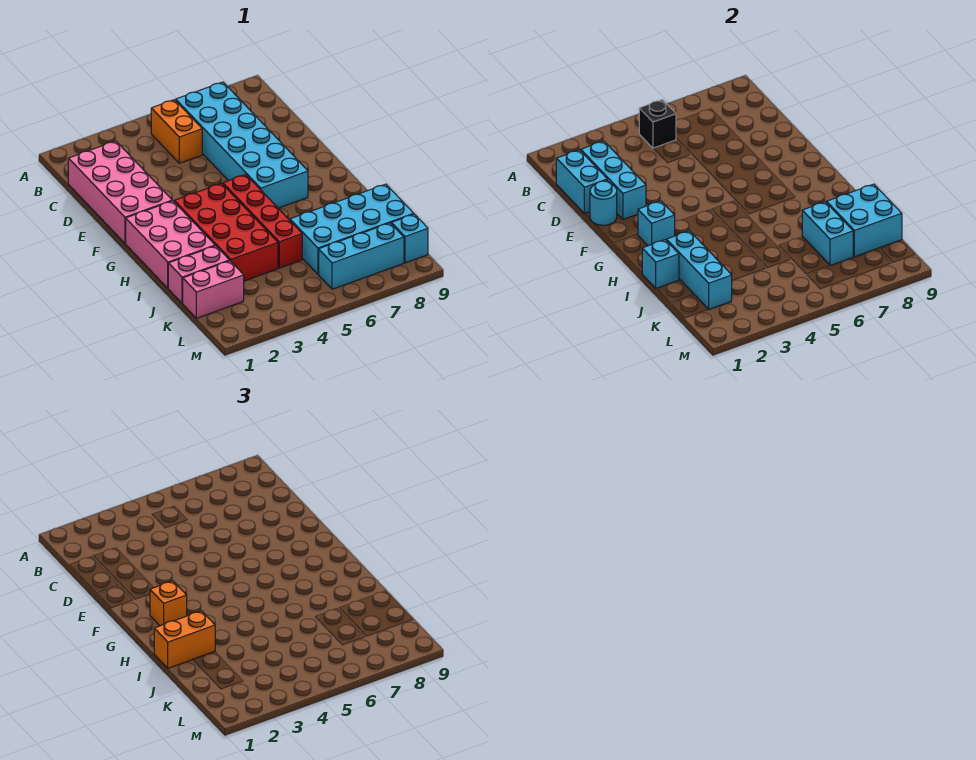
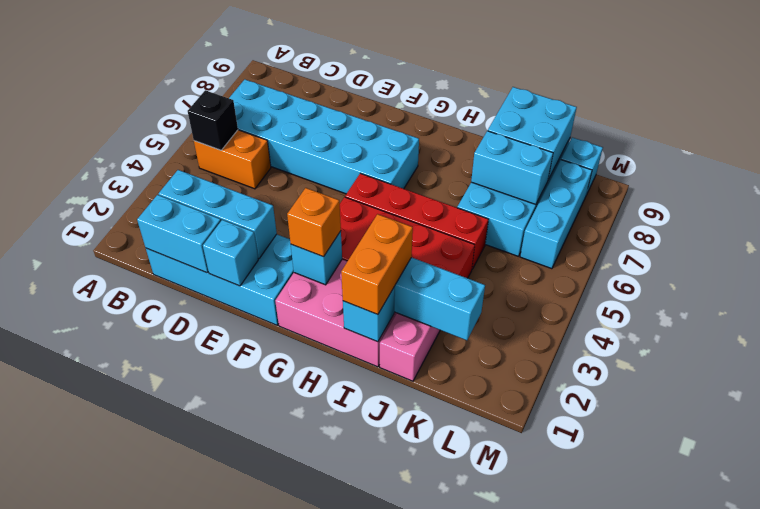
pink brick C1:F2 level 1 -> cyan brick C1:F2 level 1
cyan round brick E1 level 2 -> cyan brick E1 level 2
pink brick K1:K2 level 1 -> none

